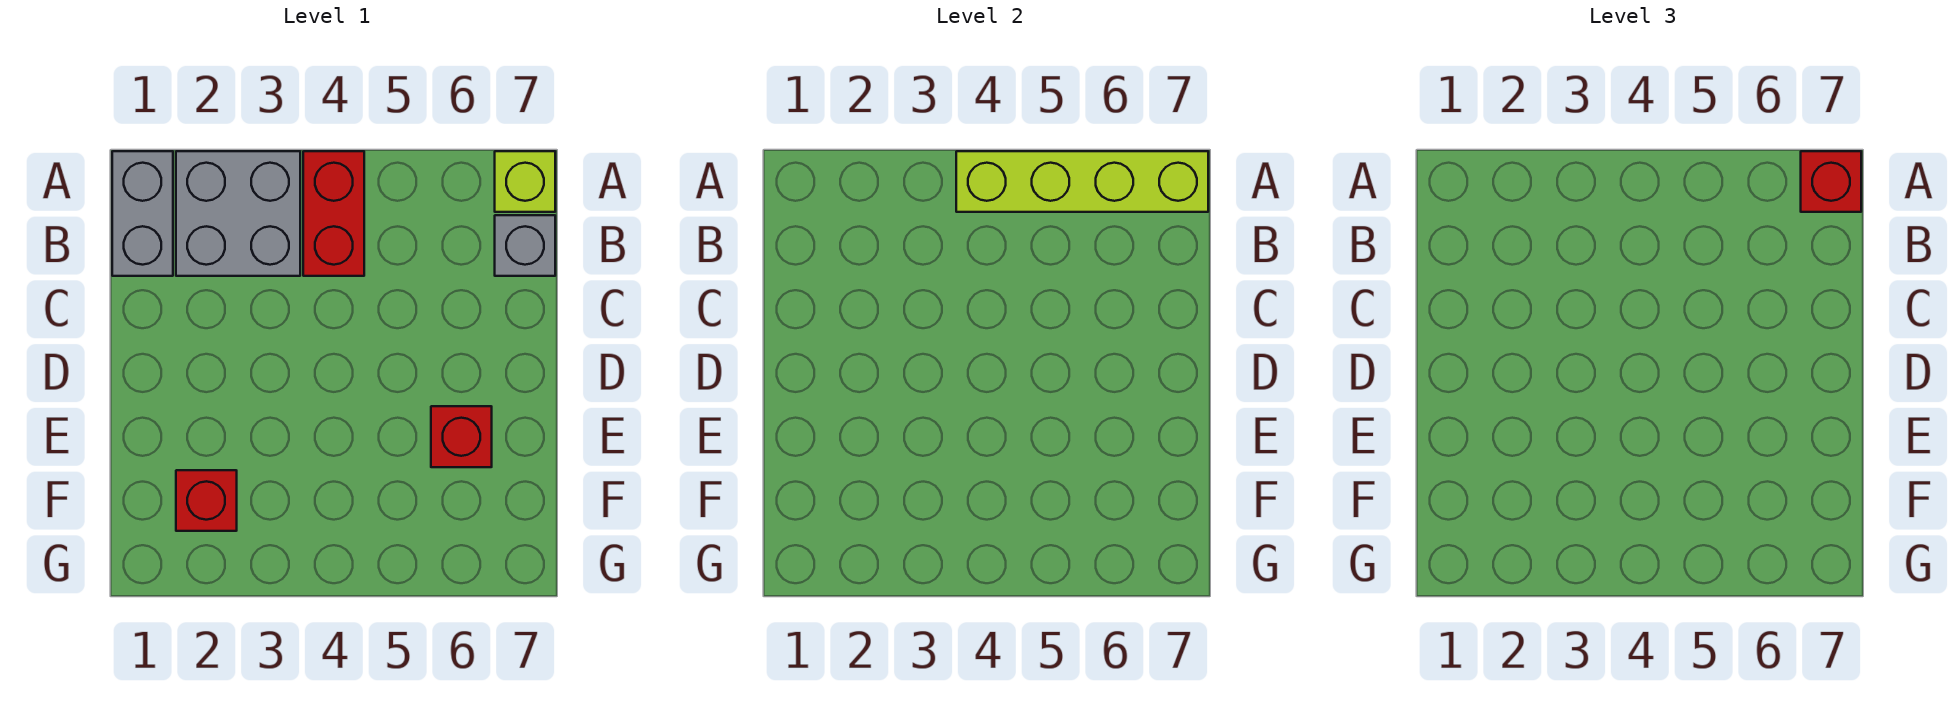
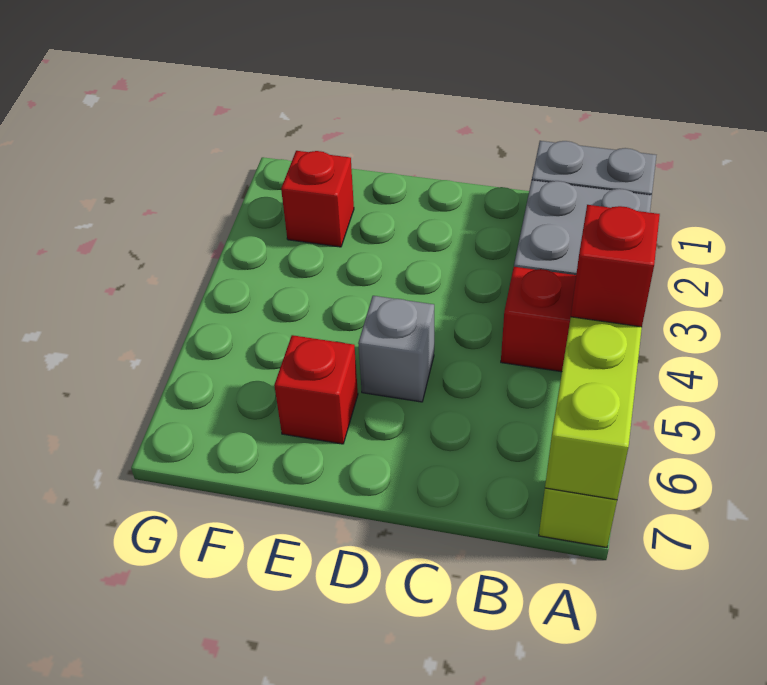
red brick A7 level 3 -> red brick A5 level 3
grey brick B7 level 1 -> grey brick D5 level 1

